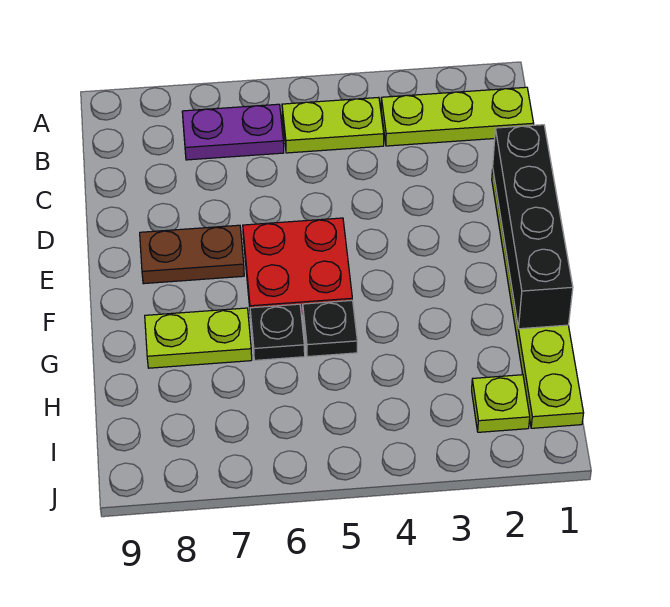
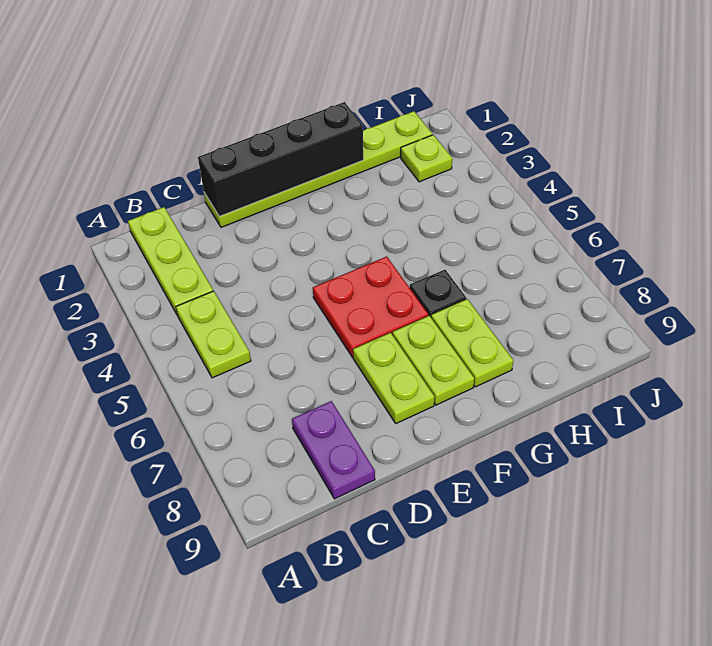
purple plate B6:B7 level 1 -> purple plate C8:C9 level 1
brown plate E7:E8 level 1 -> lime plate E7:E8 level 1
none -> lime plate F7:F8 level 1
black plate G5 level 1 -> none

